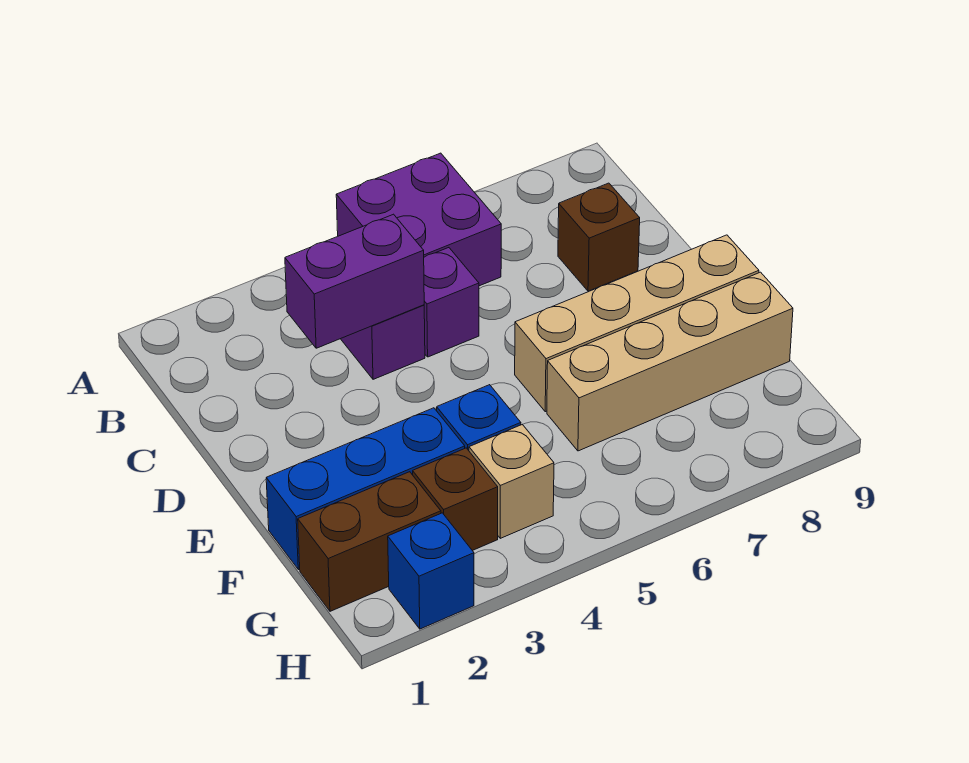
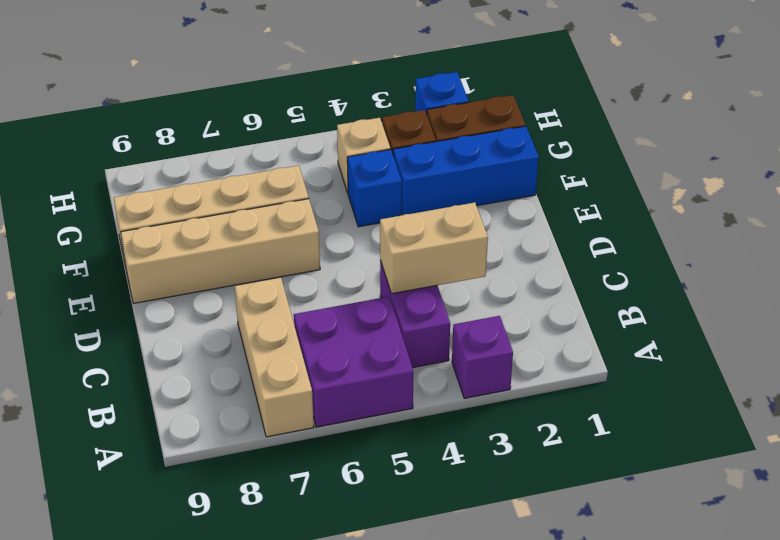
none -> tan brick A7:C7 level 1
purple brick C3:C4 level 2 -> tan brick C3:C4 level 2
purple brick C5 level 1 -> purple brick A3 level 1
brown brick C8 level 1 -> none

